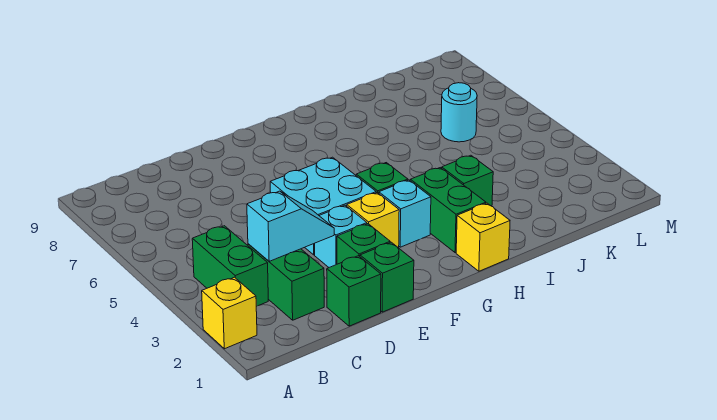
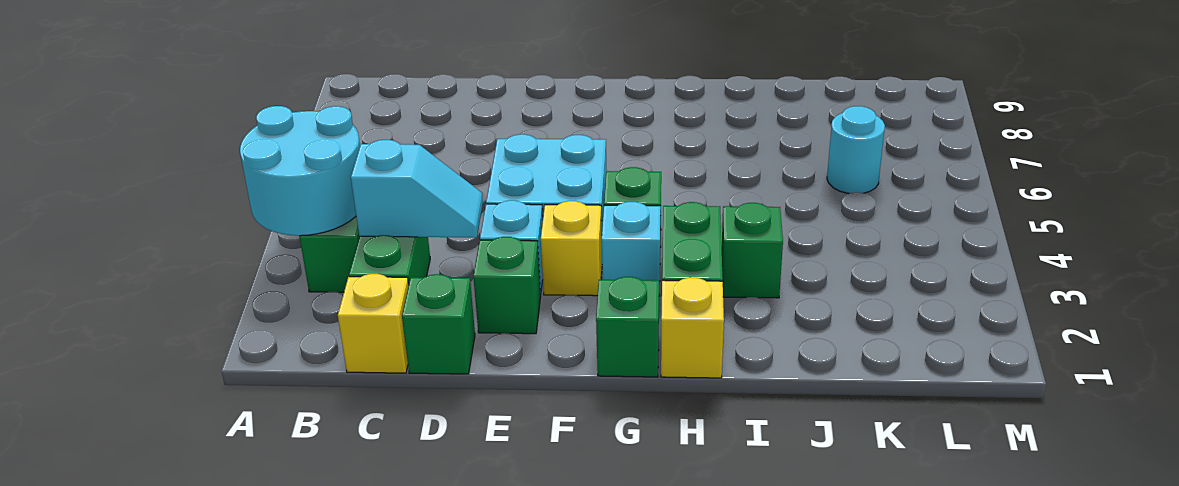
yellow brick A2 level 1 -> yellow brick C1 level 1
none -> cyan round brick A3:B4 level 2
green brick E1 level 1 -> green brick G1 level 1

